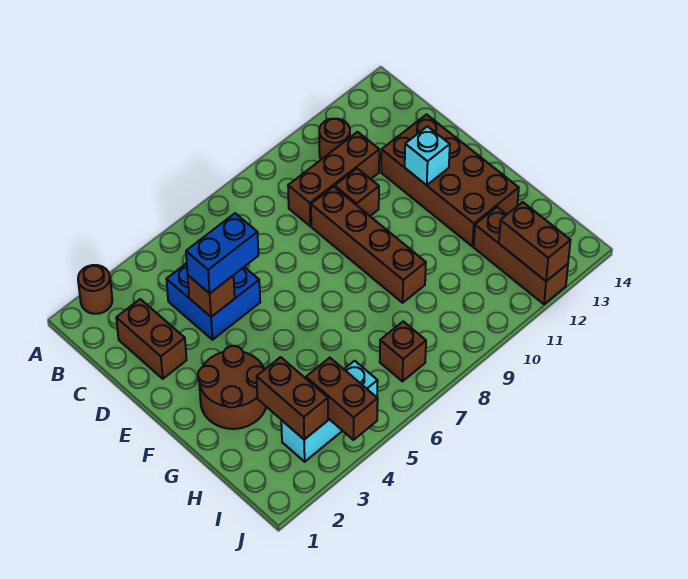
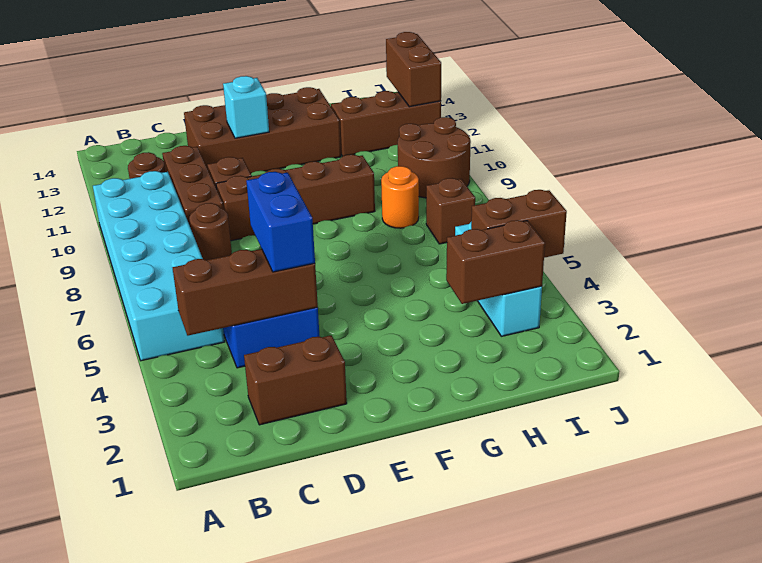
brown round brick A2 level 1 -> brown round brick C8 level 1
none -> cyan brick A5:B10 level 1
brown brick D4 level 2 -> brown brick B4:D4 level 2
brown round brick F2:G3 level 1 -> brown round brick I9:J10 level 1
none -> orange round brick H8 level 1
brown brick I12:J12 level 2 -> brown brick J12:J13 level 2

